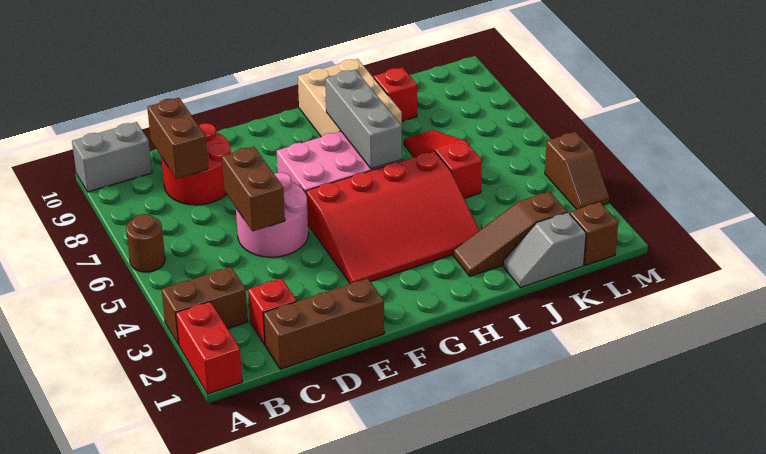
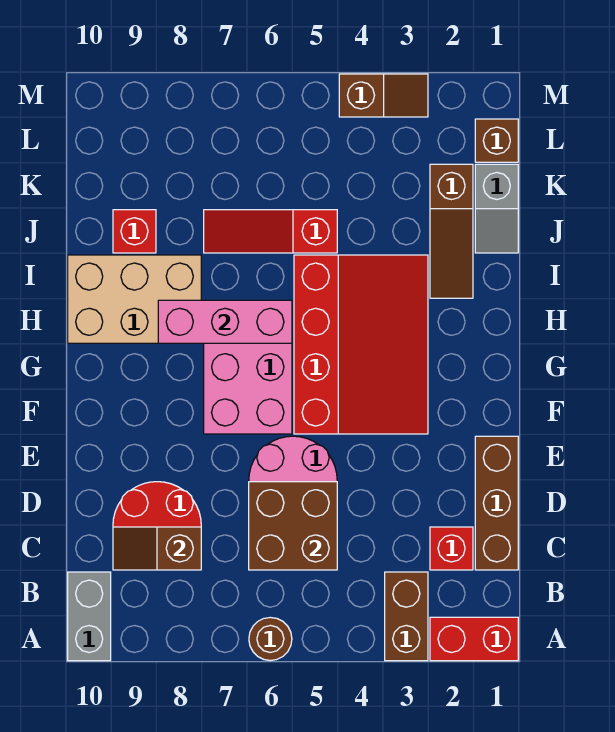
brown brick C8:C9 level 2 -> brown slope C8:C9 level 2 top 8
brown brick D5:D6 level 2 -> brown brick C5:D6 level 2
grey brick H6:H8 level 2 -> pink brick H6:H8 level 2

